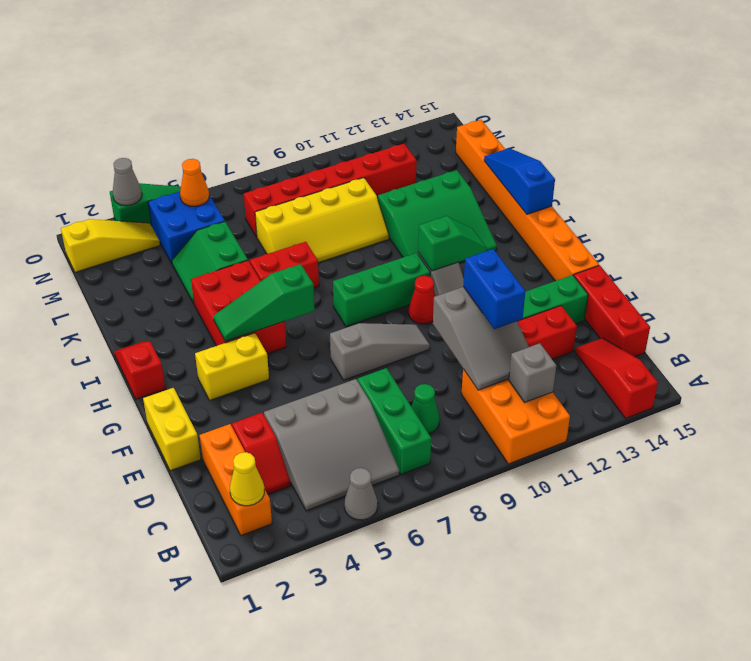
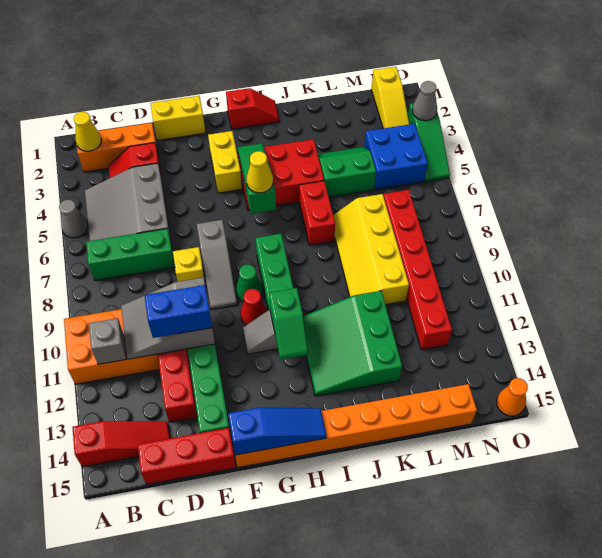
green cone C8 level 1 -> green cone G9 level 1
none -> yellow brick E8 level 1
none -> yellow cone H6 level 3
blue slope I15:K15 level 2 top I -> blue slope F15:H15 level 2 top F
orange cone N5 level 2 -> orange cone O15 level 1

